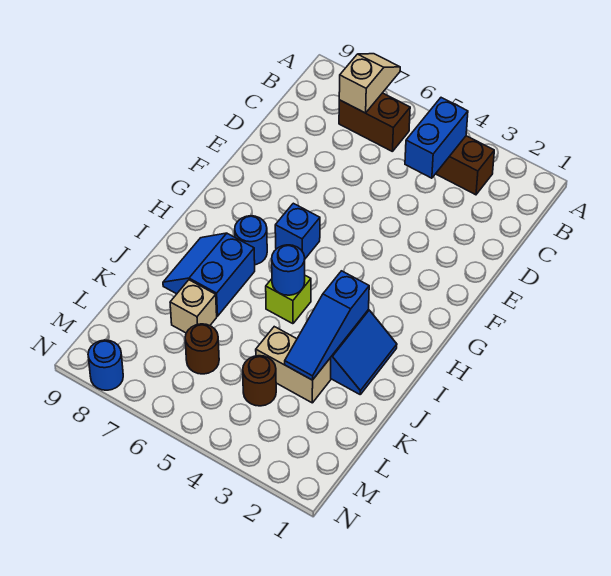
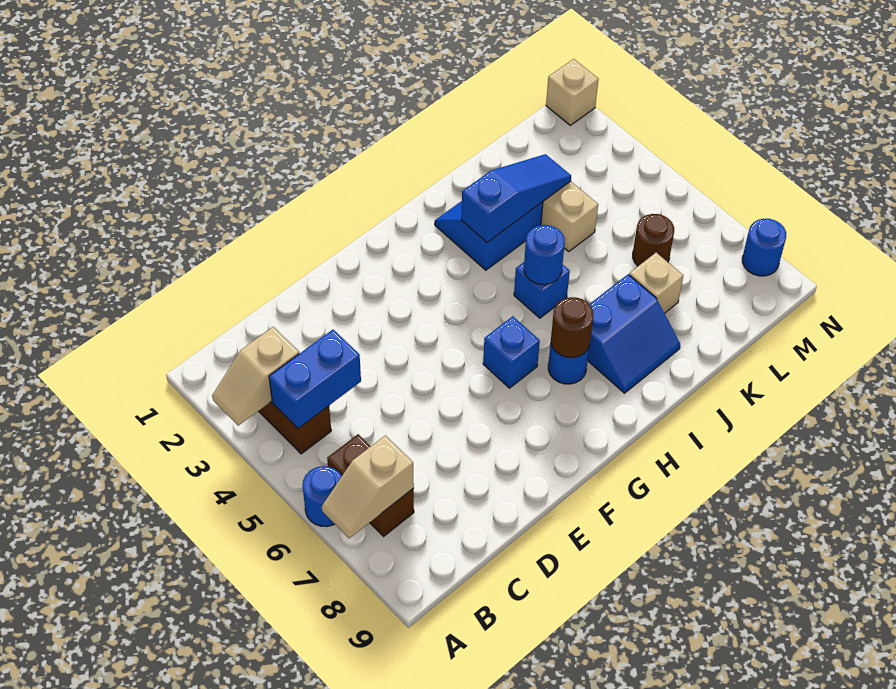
none -> tan slope A3:B3 level 2 top B
none -> blue round brick A6 level 1
lime brick I5 level 1 -> blue brick I5 level 1
brown round brick L4 level 1 -> brown round brick H7 level 2
none -> tan brick N1 level 1

